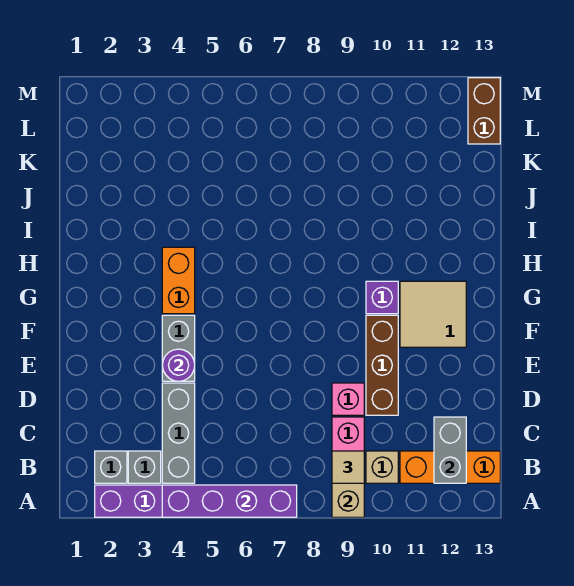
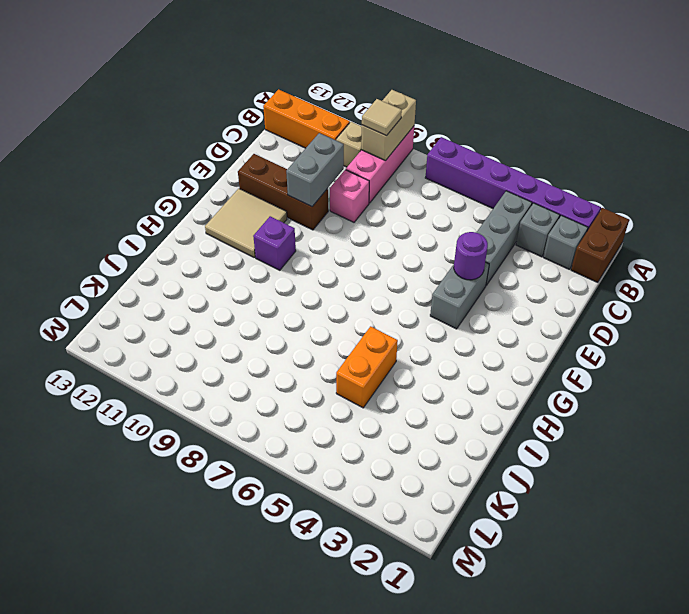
purple brick A4:A7 level 2 -> none
grey brick B12:C12 level 2 -> grey brick D10:E10 level 2
brown brick D10:F10 level 1 -> brown brick E10:E12 level 1
orange brick G4:H4 level 1 -> orange brick I5:J5 level 1
brown brick L13:M13 level 1 -> brown brick A1:B1 level 1

